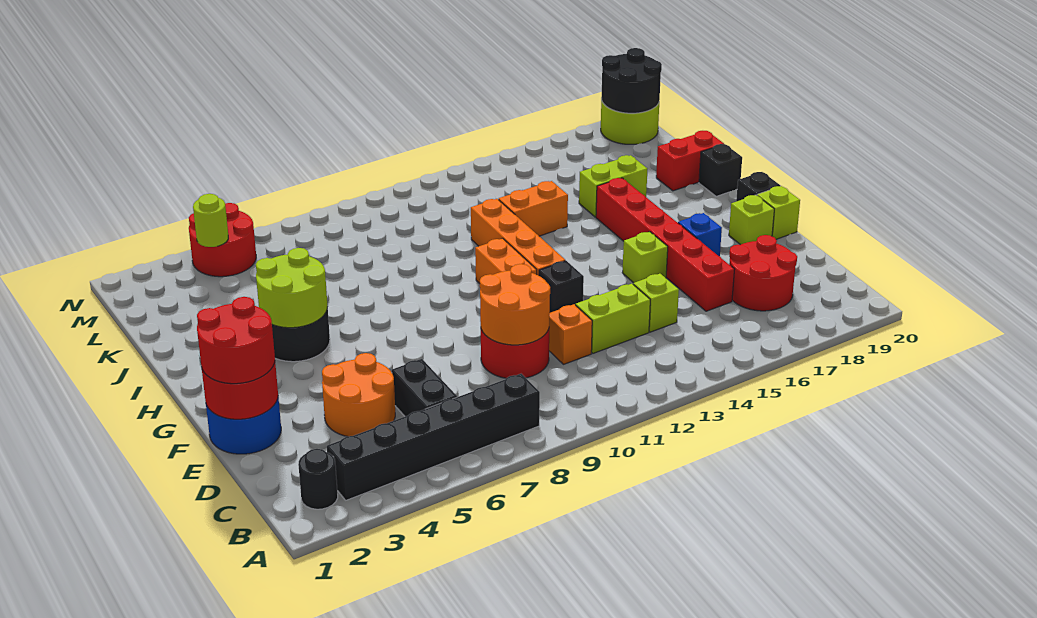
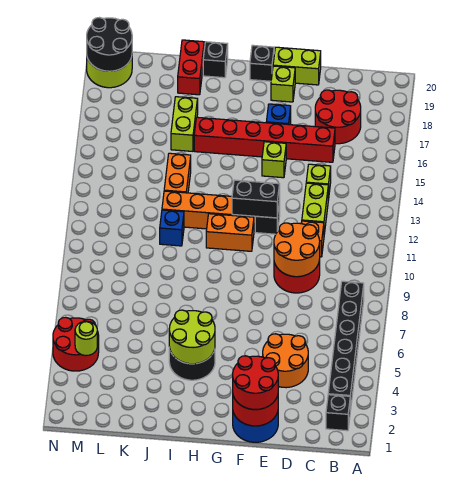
black round brick B2 level 1 -> black brick B2 level 1
black brick C6:D6 level 1 -> black brick F12:G12 level 2
lime brick F20 level 1 -> lime brick E20:F20 level 1
none -> blue brick J11 level 1

